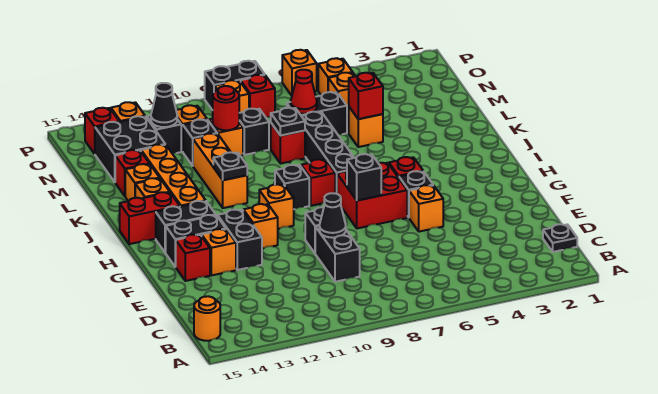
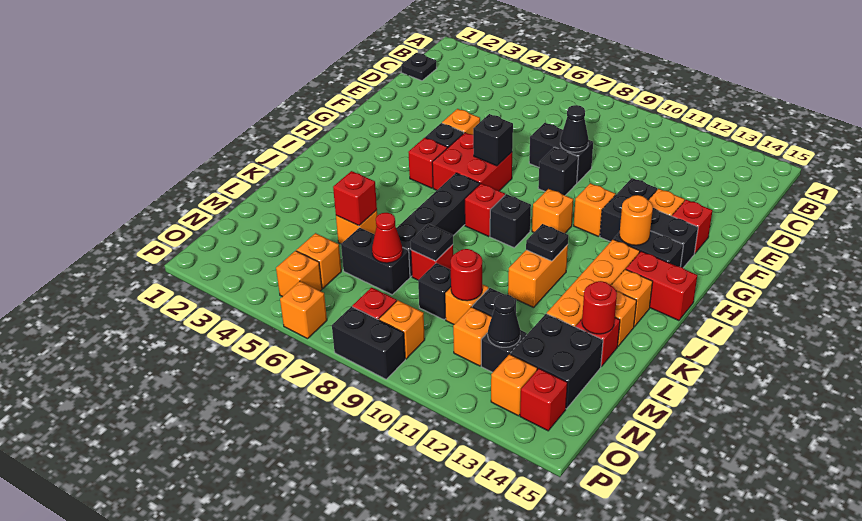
orange round brick B15 level 1 -> orange round brick H13 level 2
black brick D9:E9 level 1 -> black brick E8:E9 level 1
orange brick J11:L11 level 1 -> orange brick J11:K11 level 1
none -> red round brick L14 level 2

